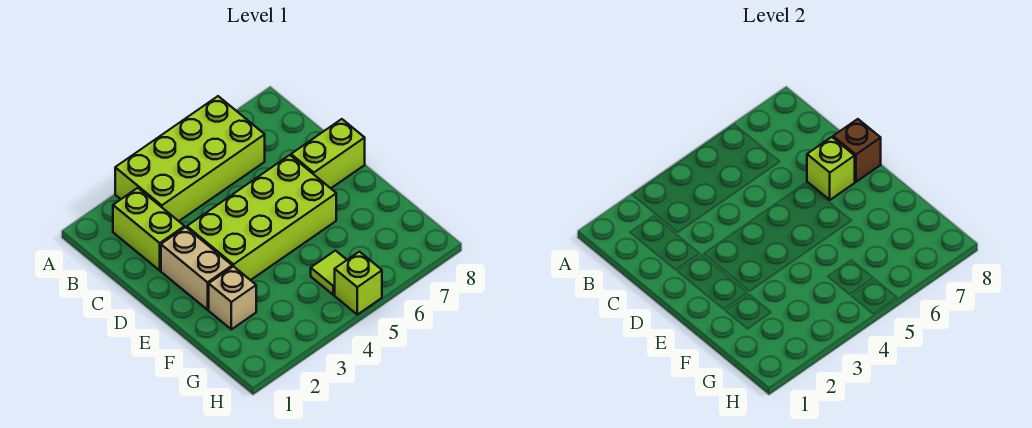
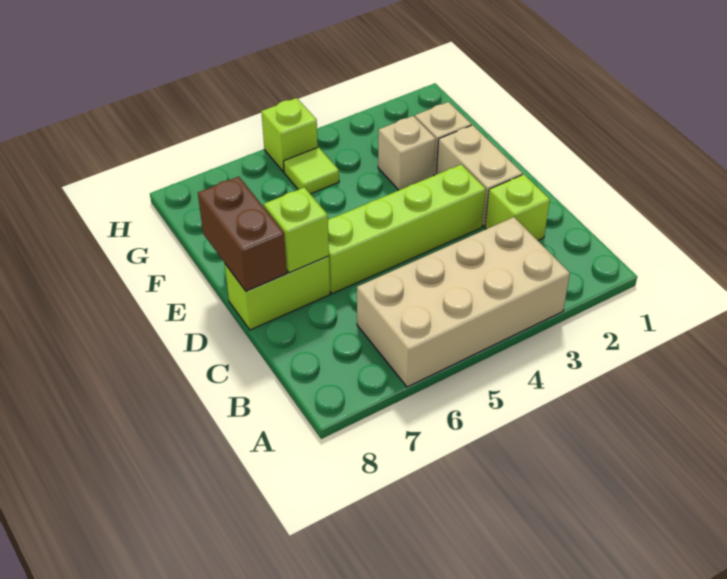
lime brick A3:B6 level 1 -> tan brick A3:B6 level 1
lime brick B2:C2 level 1 -> lime brick C2 level 1
lime brick D3:E6 level 1 -> lime brick D3:D6 level 1
brown brick D8 level 2 -> brown brick D8:E8 level 2
none -> tan brick F3 level 1

